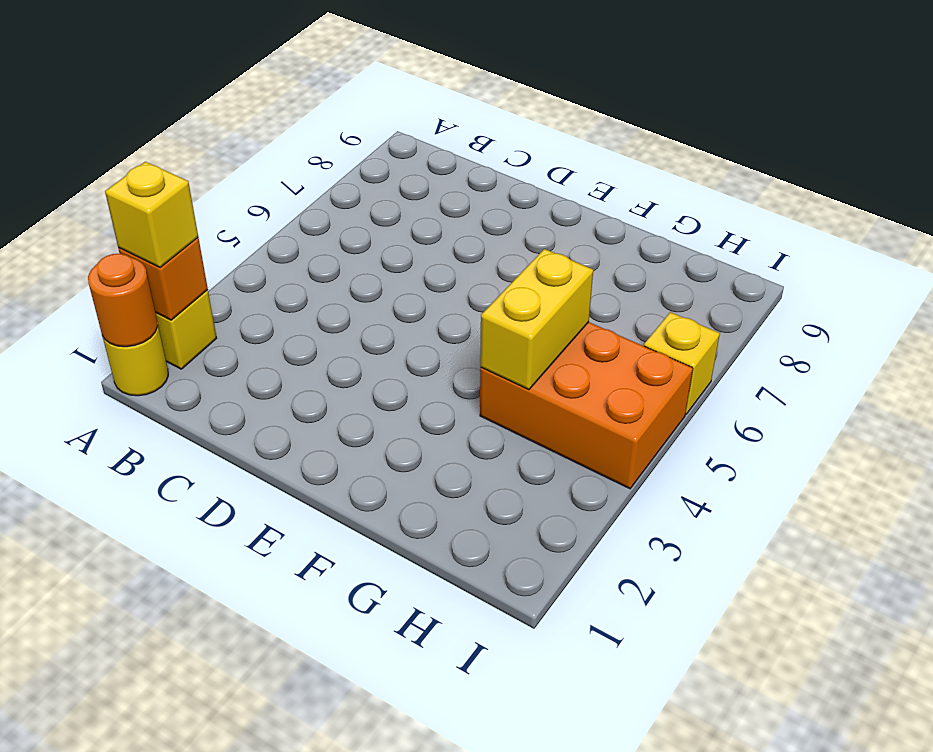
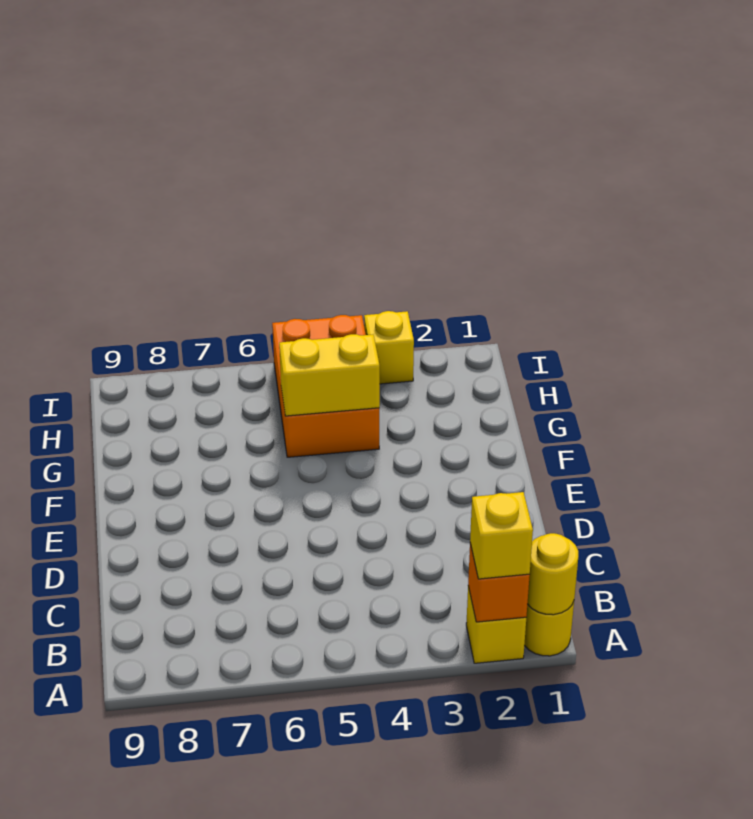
orange round brick A1 level 2 -> yellow round brick A1 level 2
yellow brick I6 level 1 -> yellow brick I3 level 1

